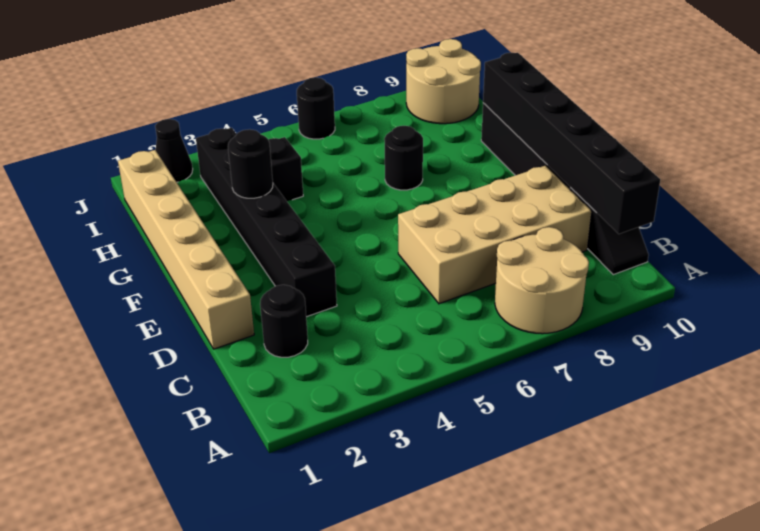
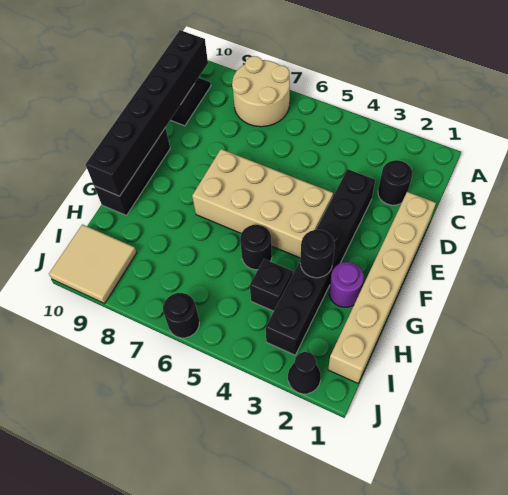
tan brick C6:D9 level 1 -> tan brick E4:F7 level 1
none -> purple round brick G2 level 1
black round brick G7 level 1 -> black round brick G5 level 1
tan round brick I9:J10 level 1 -> tan tile I9:J10 level 1

